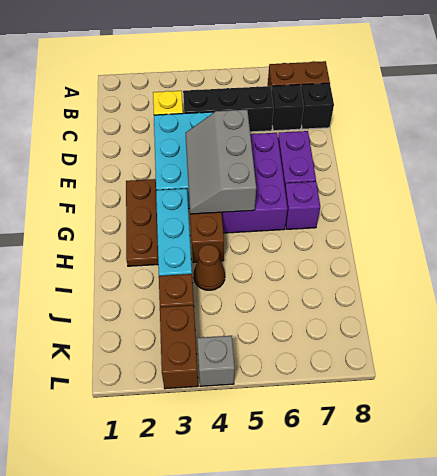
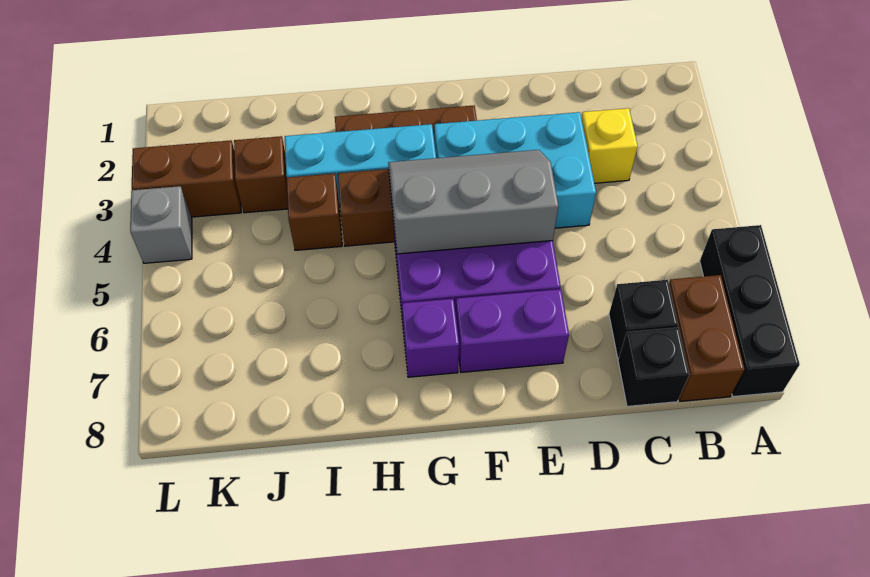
black brick C4:C6 level 1 -> black brick A6:A8 level 1
brown cone I4 level 1 -> brown brick I4 level 1

